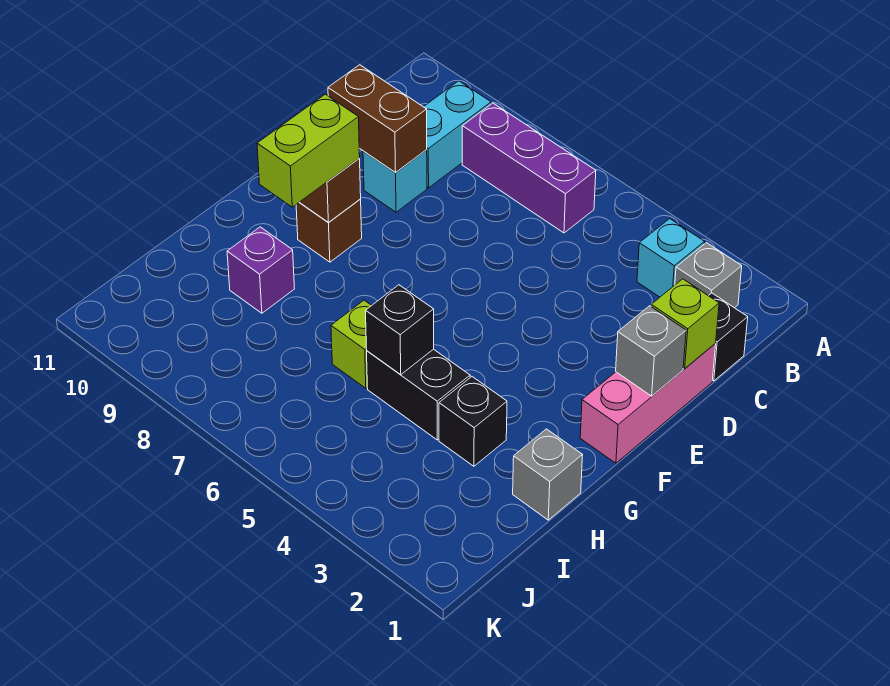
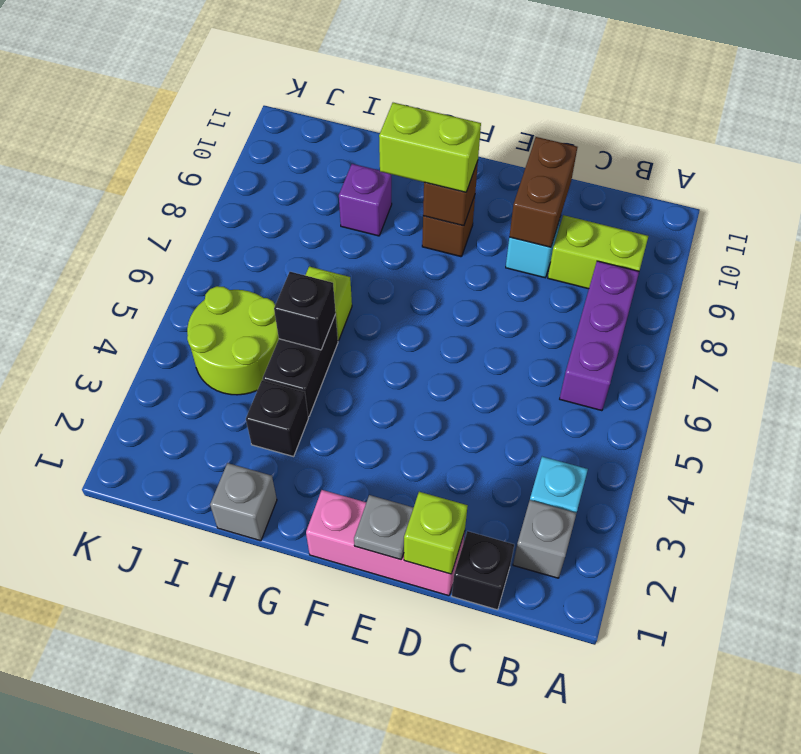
cyan brick B9:C9 level 1 -> lime brick B9:C9 level 1
grey brick E1 level 2 -> grey plate E1 level 2
none -> lime round brick I4:J5 level 1

